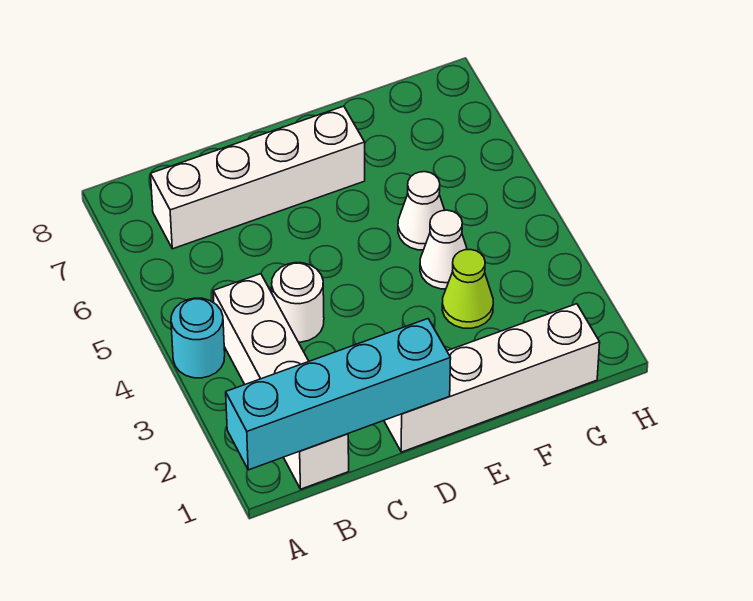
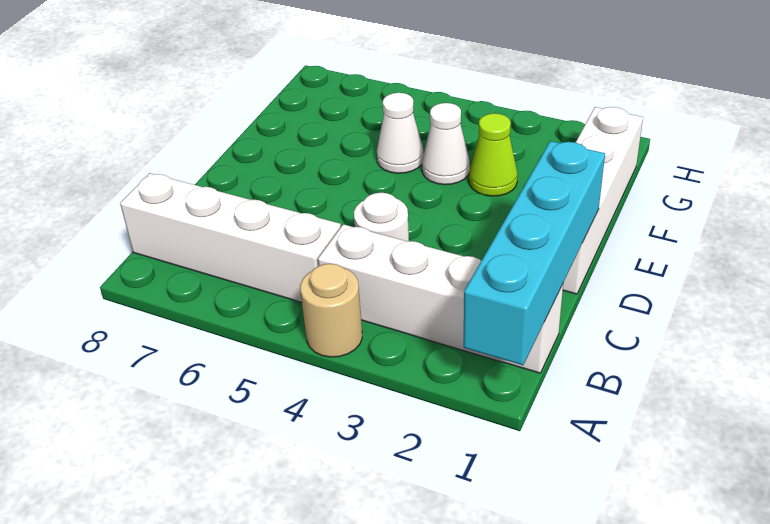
cyan round brick A4 level 1 -> tan round brick A4 level 1
white brick B7:E7 level 1 -> white brick B5:B8 level 1

